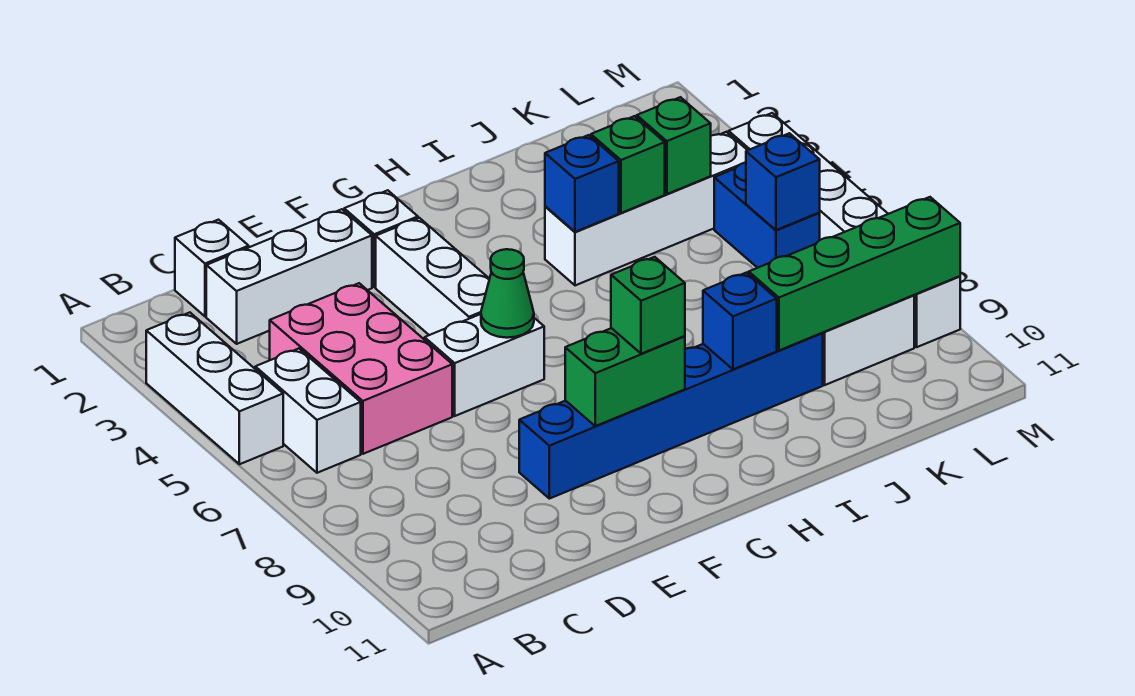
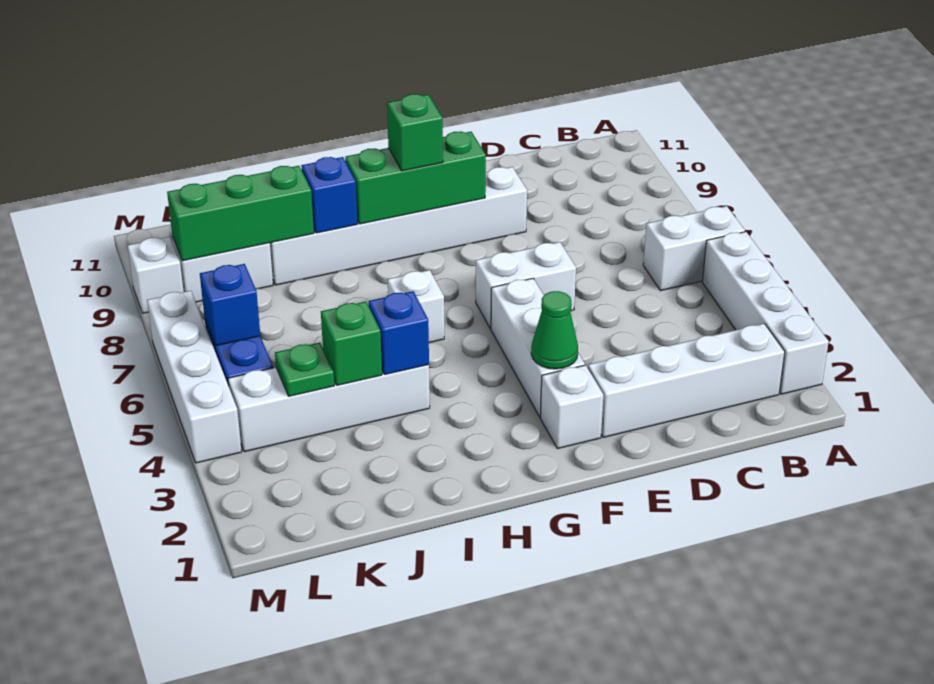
white brick A3:A5 level 1 -> white brick A2:A5 level 1
white brick B5:B6 level 1 -> white brick A6:B6 level 1
white brick C1 level 1 -> white brick H6 level 1
white brick C2:E2 level 1 -> white brick B2:E2 level 1
pink brick C4:D6 level 1 -> none
blue brick E9:J9 level 1 -> white brick E9:J9 level 1
green cone F6 level 2 -> green cone F3 level 2
green brick F9:G9 level 2 -> green brick F9:H9 level 2
green brick J9:M9 level 2 -> green brick J9:L9 level 2
green brick K4 level 2 -> green plate K4 level 2

